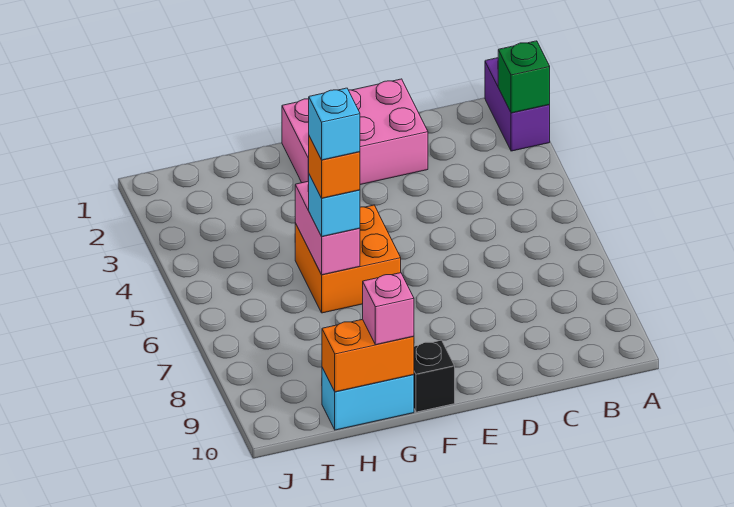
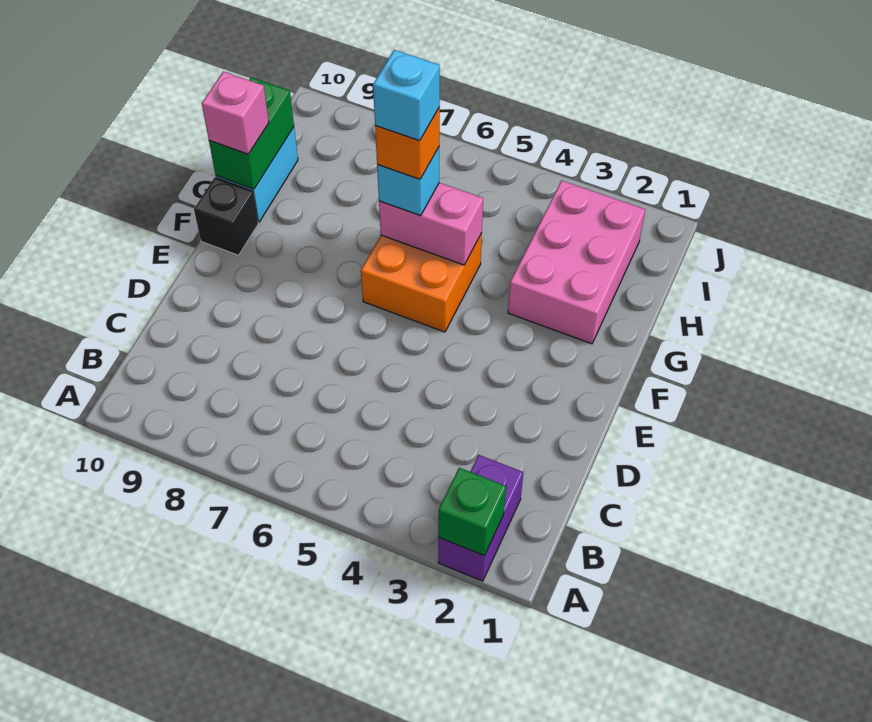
purple brick A1:A2 level 1 -> purple brick A2:B2 level 1
pink brick D1:F2 level 1 -> pink brick G2:I3 level 1
orange brick G10:H10 level 2 -> green brick G10:H10 level 2

